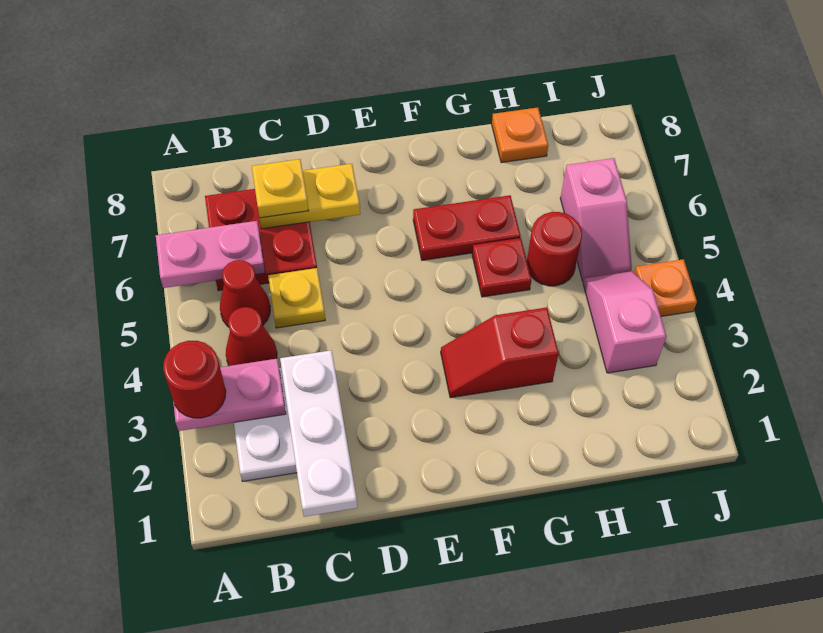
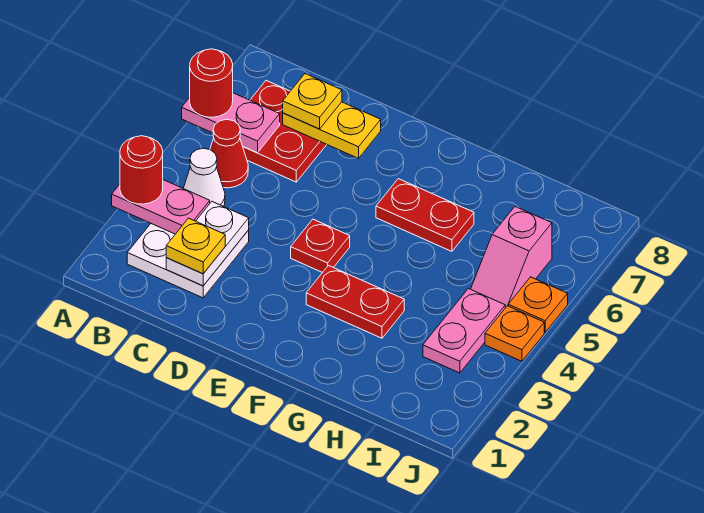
red cone B4 level 1 -> white cone B4 level 1
white plate C1:C3 level 2 -> white plate C2:C3 level 2
yellow plate C5 level 1 -> yellow plate C2 level 3
red slope F3:G3 level 1 top G -> red plate F3:G3 level 1
red plate G5 level 1 -> red plate E4 level 1
red round brick H5 level 1 -> red round brick A6 level 3
orange plate H8 level 1 -> orange plate J5 level 1
pink slope I3:I4 level 1 top 3 -> pink plate I3:I4 level 1

